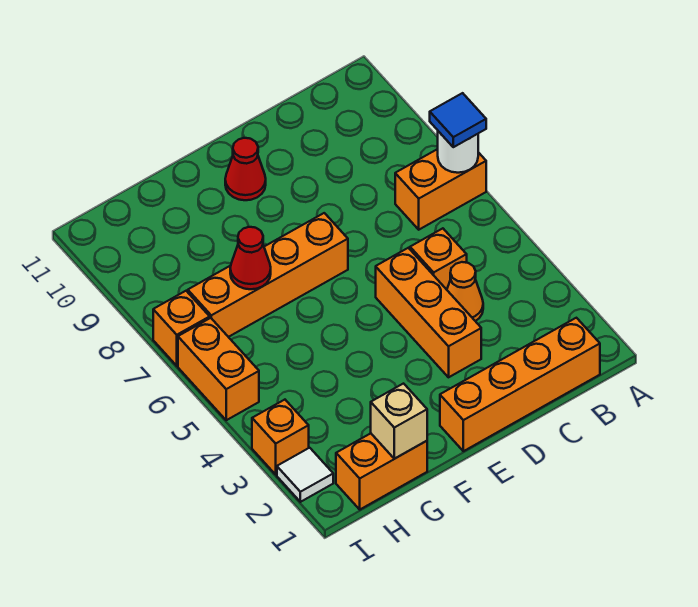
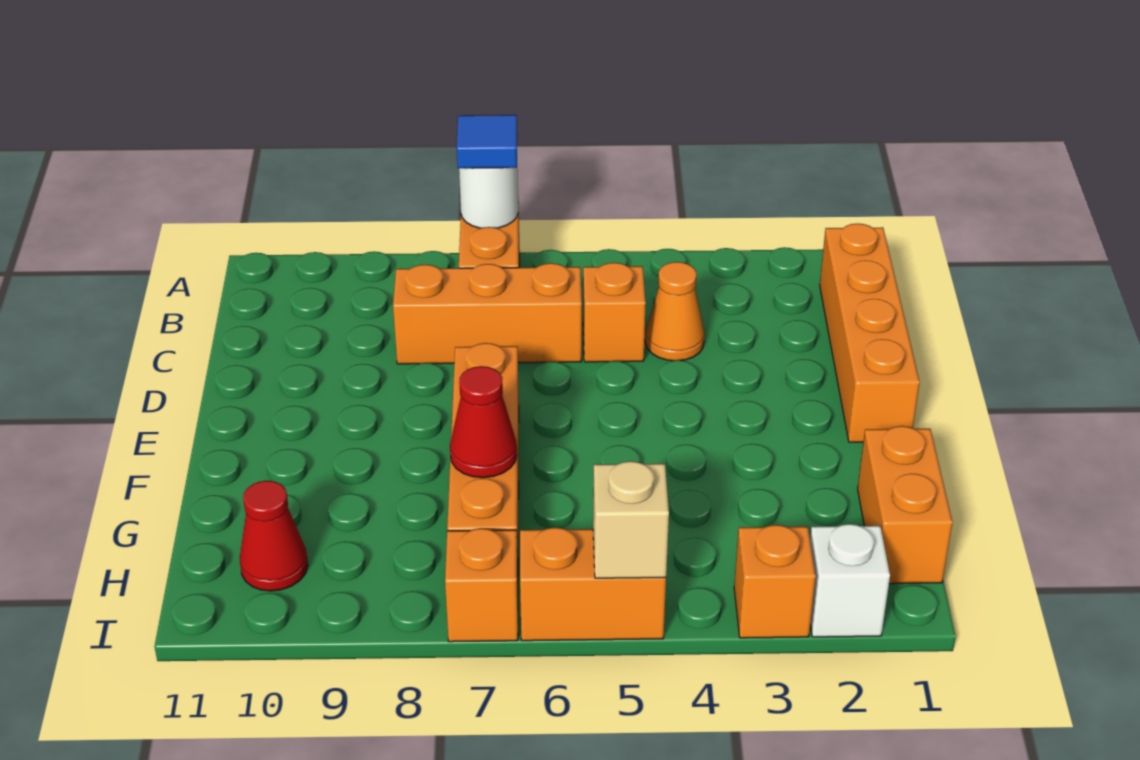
orange brick D3:D5 level 1 -> orange brick C6:C8 level 1
red cone E10 level 1 -> red cone H10 level 1
tan brick G1 level 2 -> tan brick I5 level 2
white tile I2 level 1 -> white brick I2 level 1

